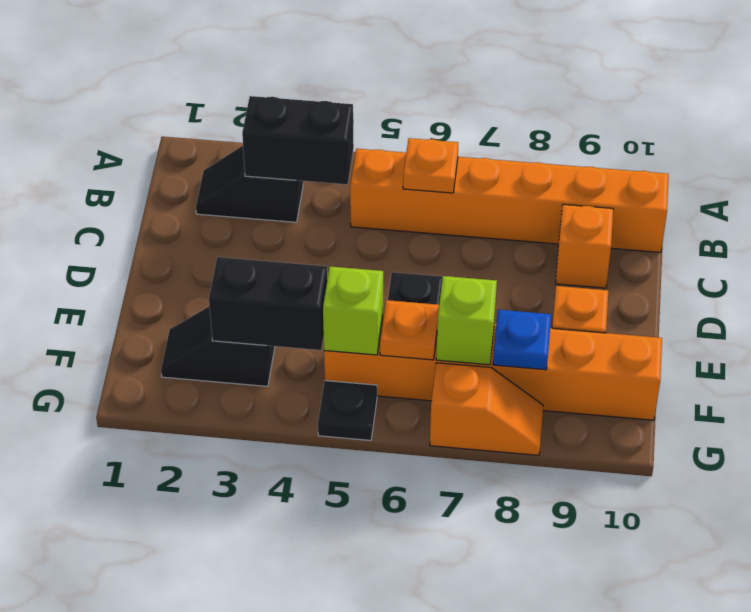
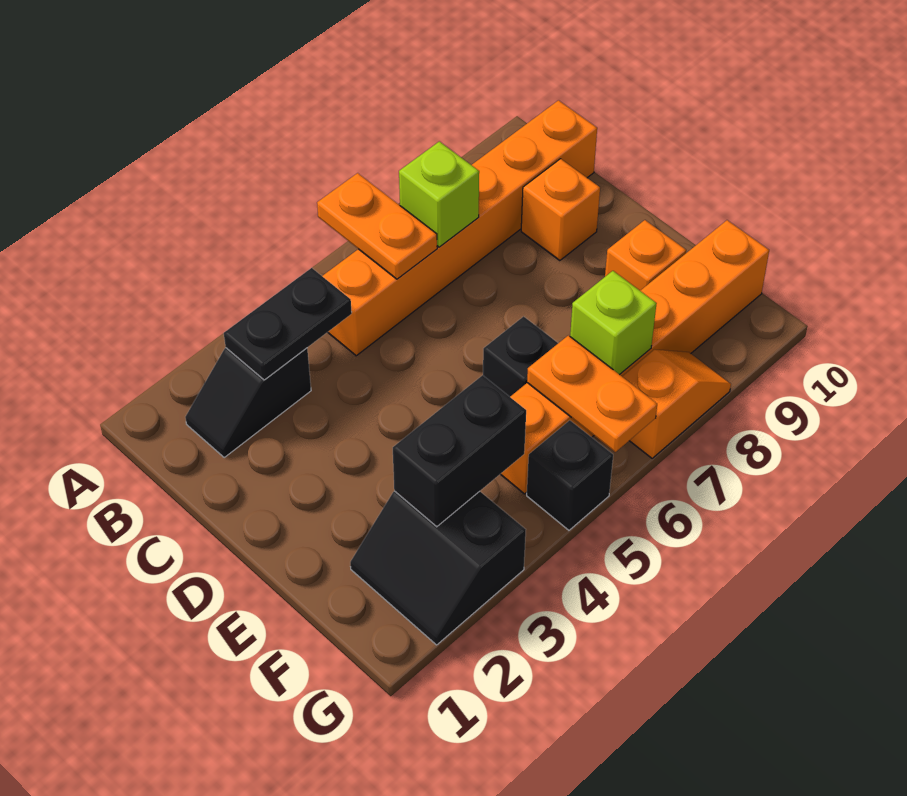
black brick B3:B4 level 2 -> black plate B3:B4 level 2
orange plate B6 level 2 -> orange plate A6:B6 level 2
black slope F2:F3 level 1 top 3 -> black slope F2:G3 level 1 top 3
lime brick F5 level 2 -> lime brick B7 level 2
orange plate F6 level 2 -> orange plate F6:G6 level 2
blue plate F8 level 2 -> none
black plate G5 level 1 -> black brick G5 level 1

